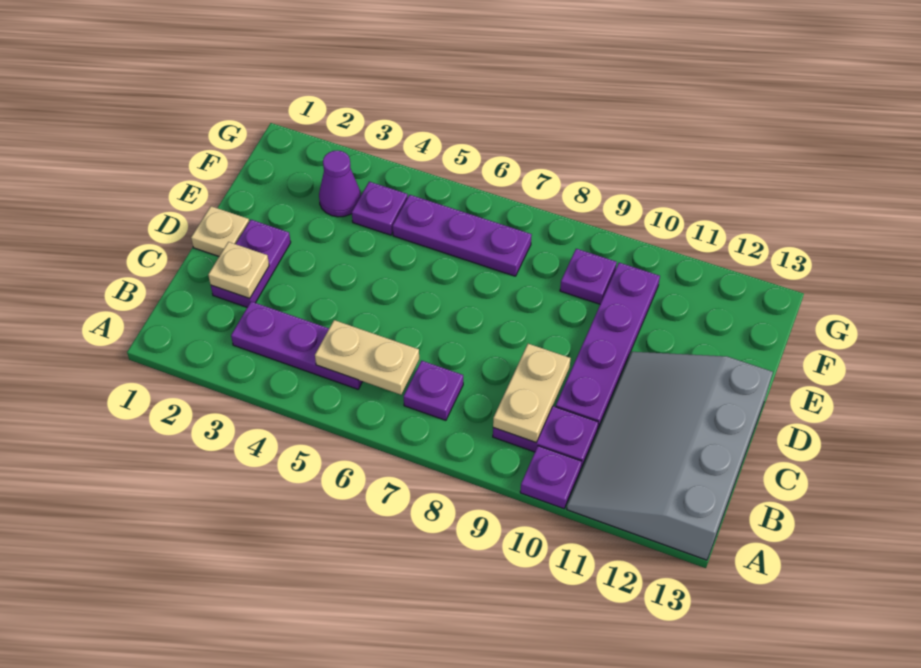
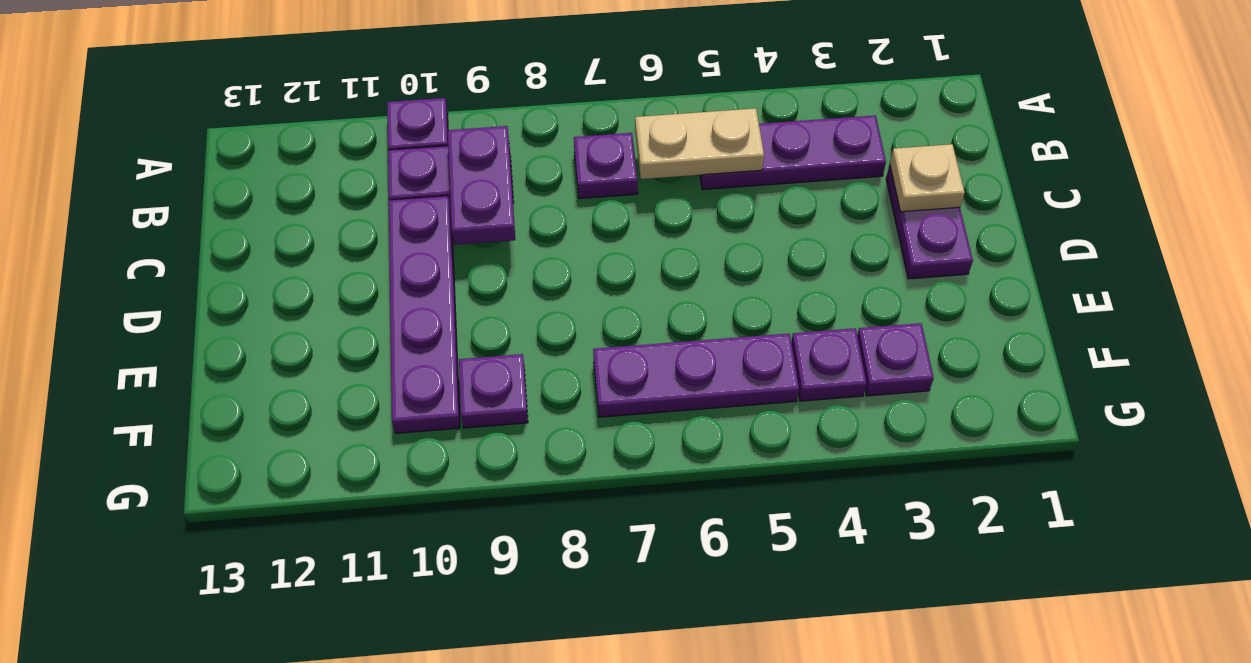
grey slope A11:D13 level 1 top 13 -> none
tan plate B9:C9 level 2 -> purple plate B9:C9 level 2
tan plate D1 level 1 -> none
purple cone F3 level 1 -> purple plate F3 level 1

